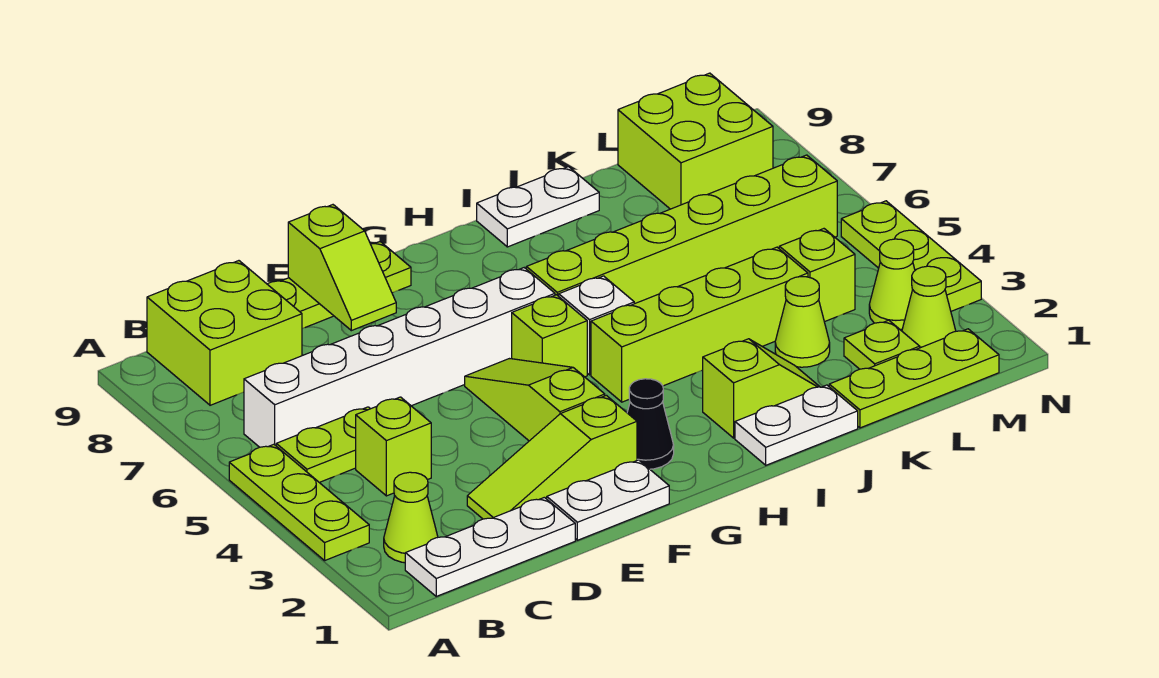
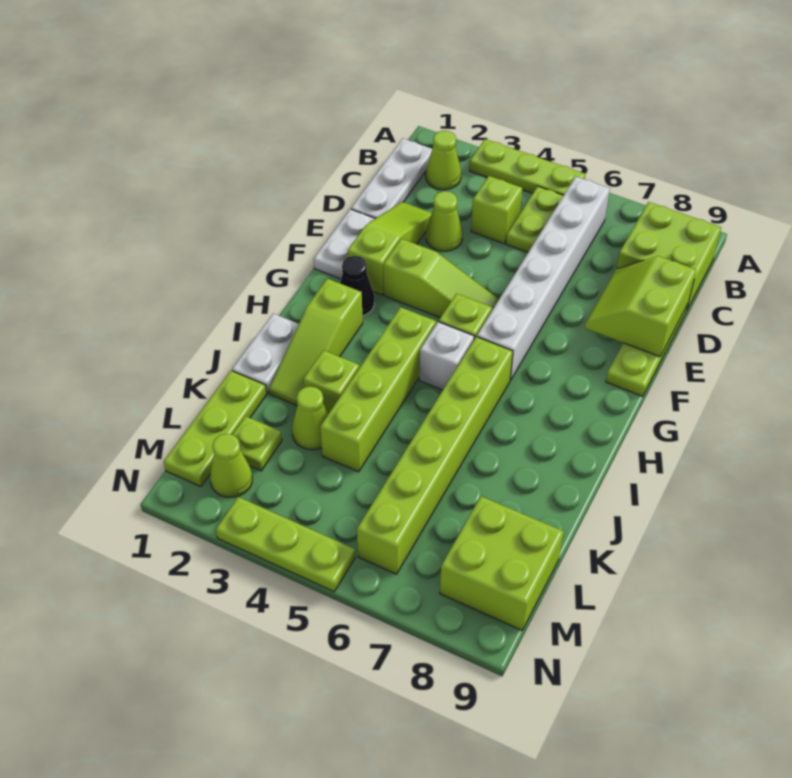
lime slope E8:E9 level 2 top 9 -> lime slope D8:E9 level 2 top 9
lime slope I2:J2 level 1 top I -> lime slope H2:J2 level 1 top H
white plate I9:J9 level 1 -> none
lime brick L4 level 1 -> lime brick J3 level 1
lime cone M3 level 1 -> lime cone D3 level 1

